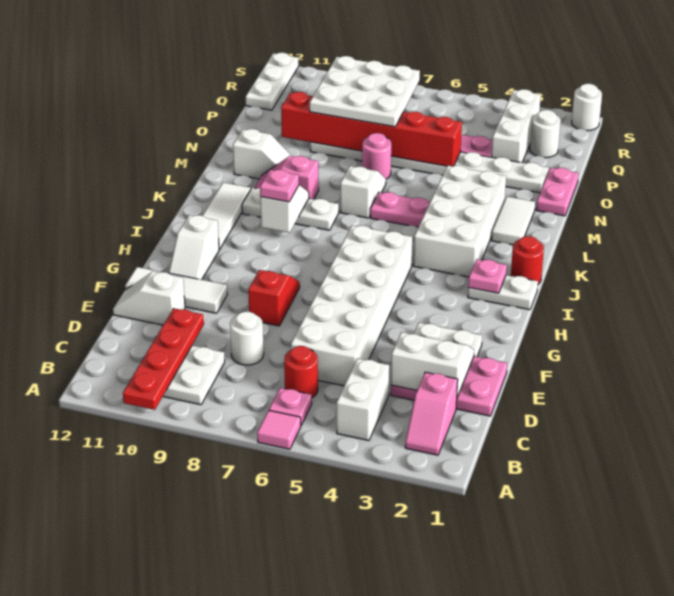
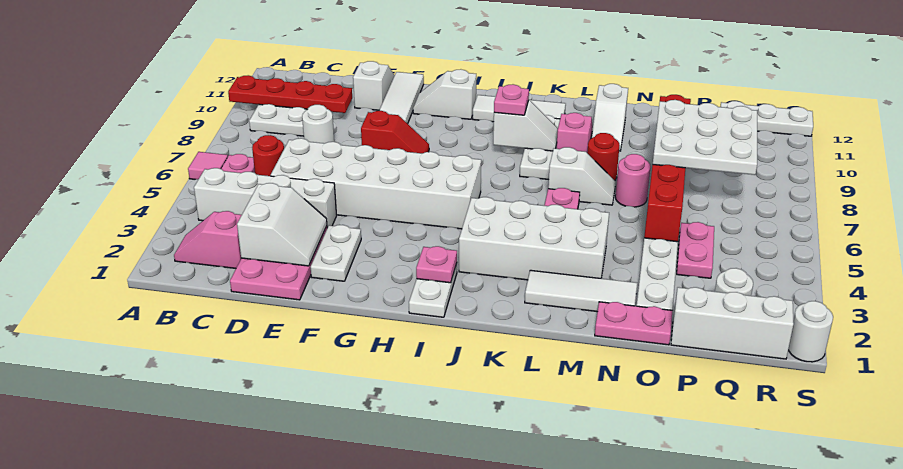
white brick B4:C4 level 1 -> white brick B4:E4 level 1
red round brick J1 level 1 -> red round brick M8 level 1
white tile L2:M2 level 1 -> white tile L2:N2 level 1
white brick P3:R3 level 1 -> white brick P1:R1 level 1

